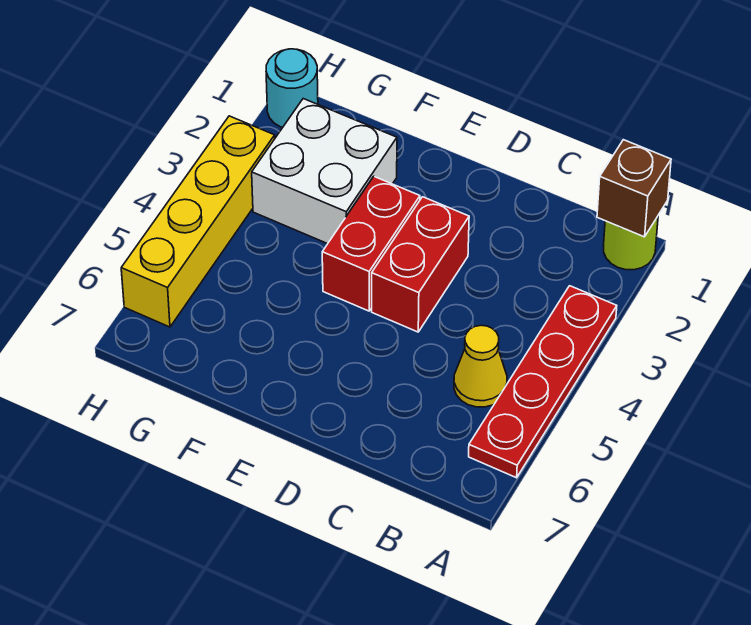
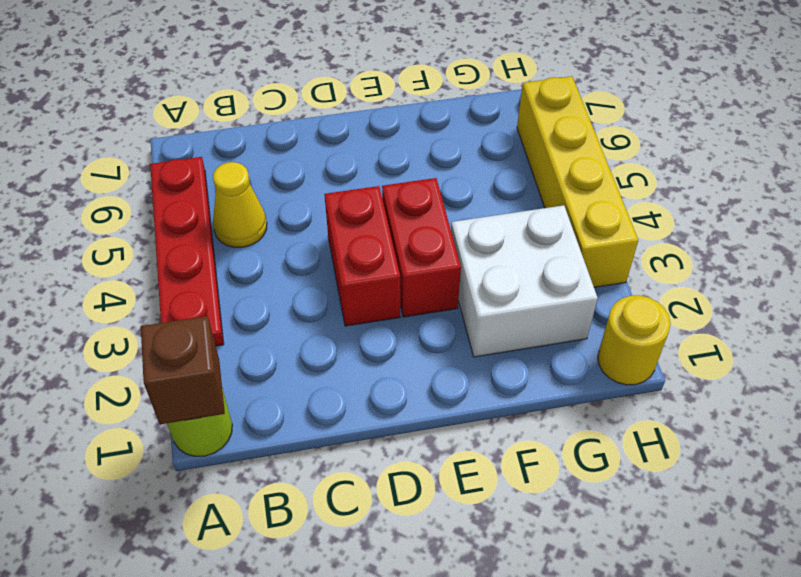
cyan round brick H1 level 1 -> yellow round brick H1 level 1

